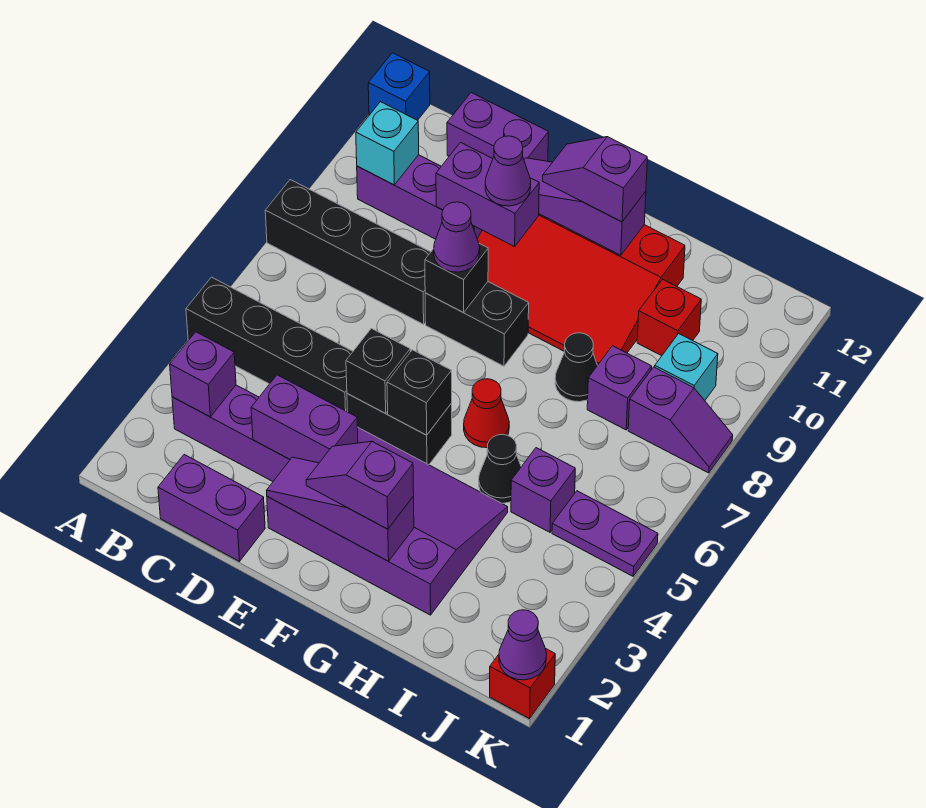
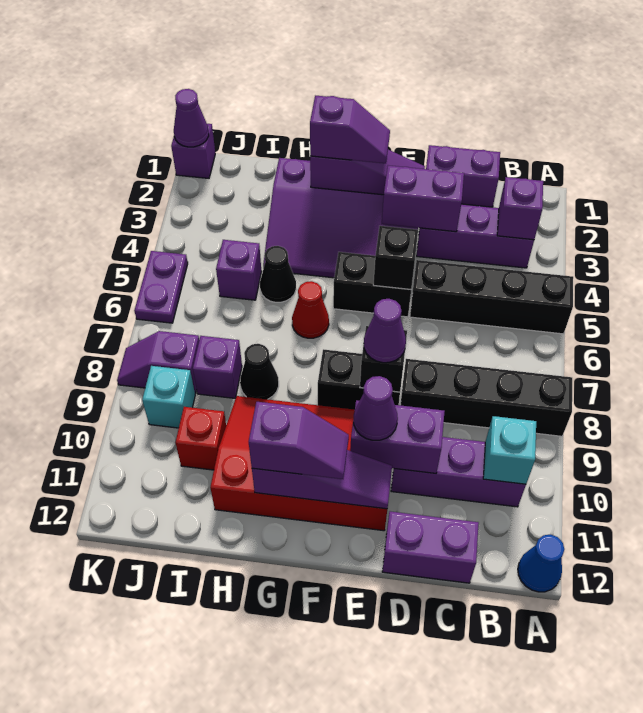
blue brick A12 level 1 -> blue cone A12 level 1
black brick F5 level 2 -> none
purple plate J5:K5 level 1 -> purple plate K5:K6 level 1
red brick K1 level 1 -> purple brick K1 level 1

